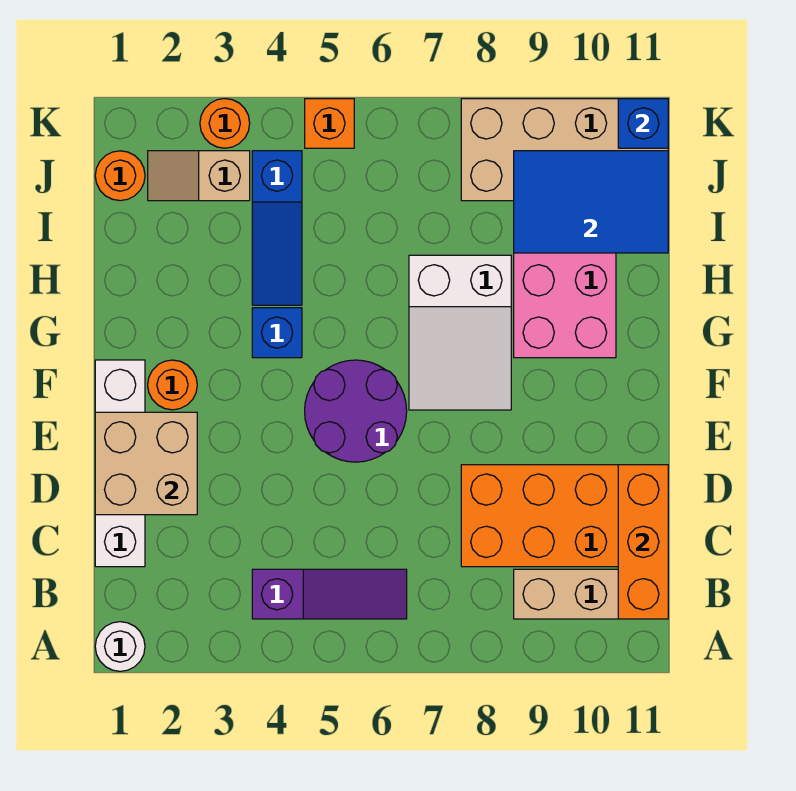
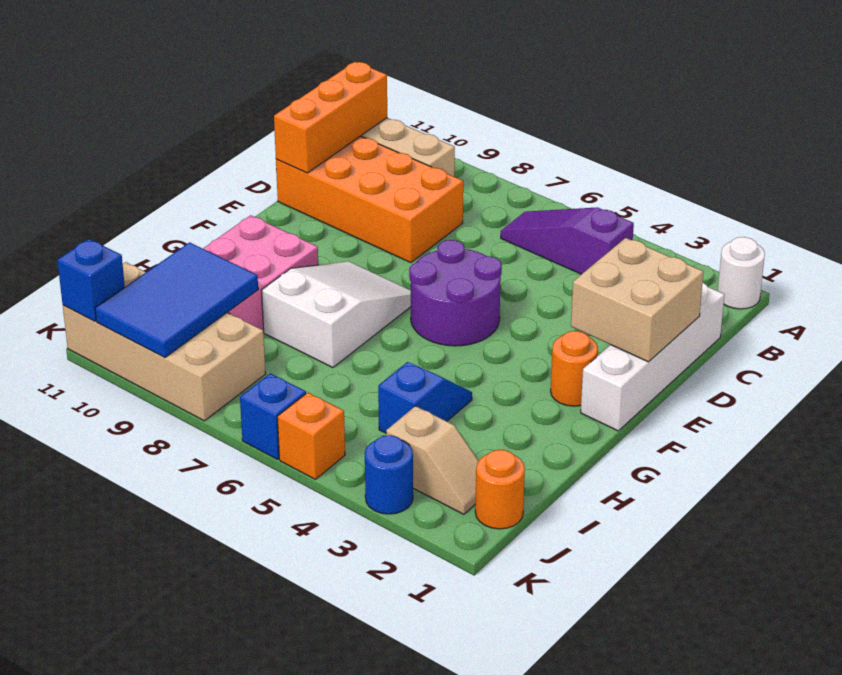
blue brick G4 level 1 -> blue brick K6 level 1
blue slope H4:J4 level 1 top J -> blue slope H4:I4 level 1 top I
blue tile I9:J11 level 2 -> blue tile I9:K10 level 2
orange round brick K3 level 1 -> blue round brick K3 level 1

